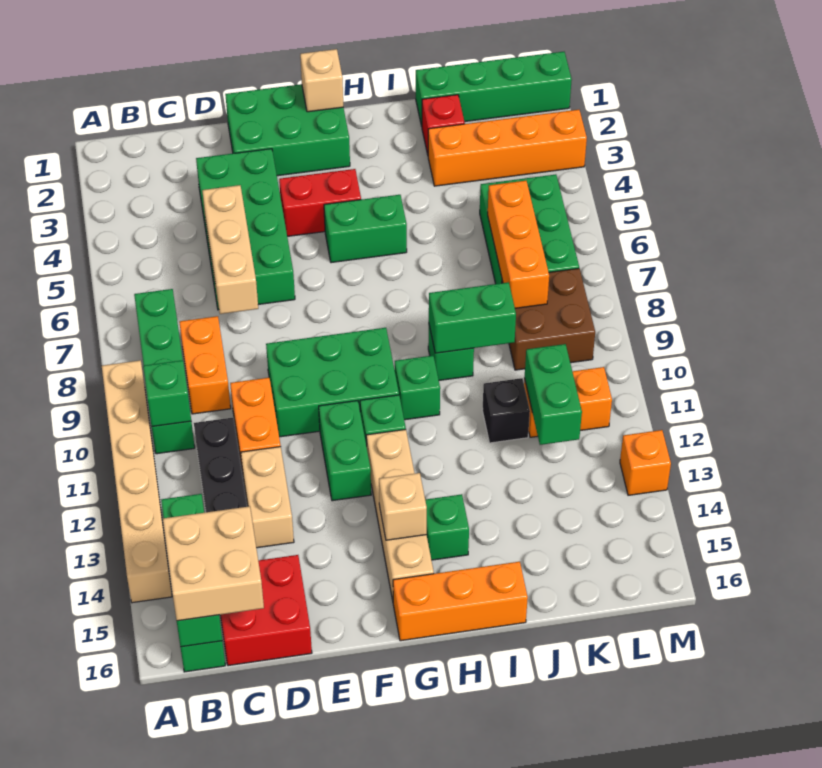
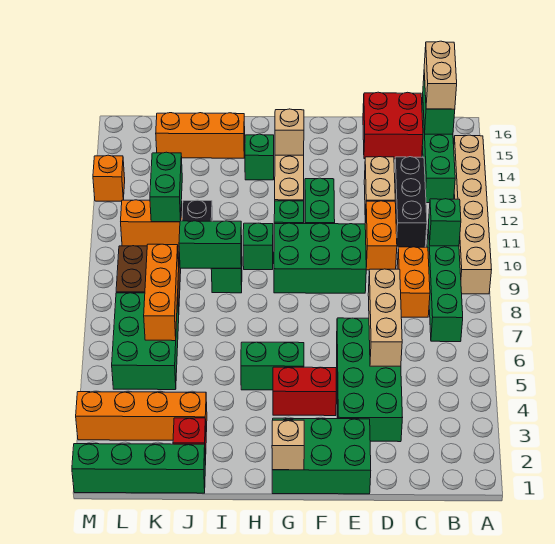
tan brick B15:C16 level 3 -> tan brick B15:B16 level 3
orange brick G16:I16 level 1 -> orange brick I15:K15 level 1

